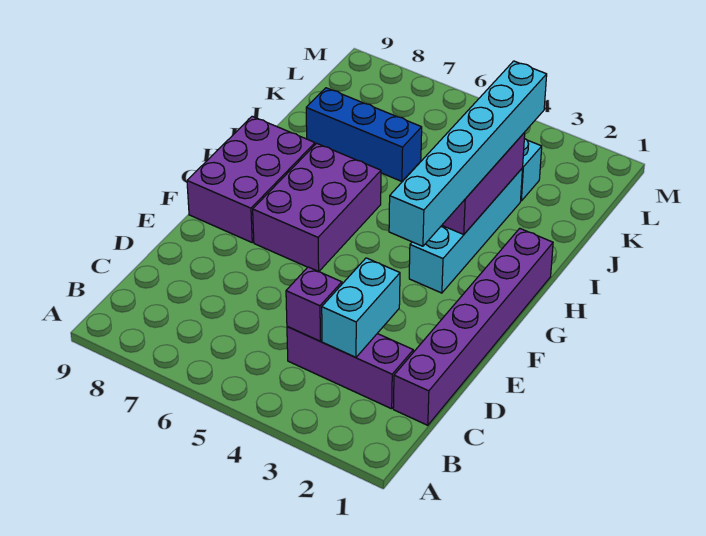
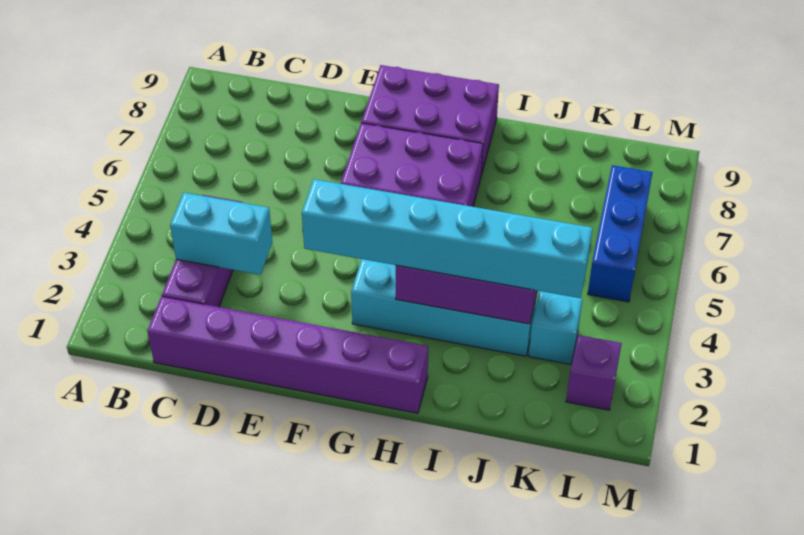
purple brick C4 level 2 -> purple brick L2 level 1
blue brick J6:J8 level 1 -> blue brick L5:L7 level 1

